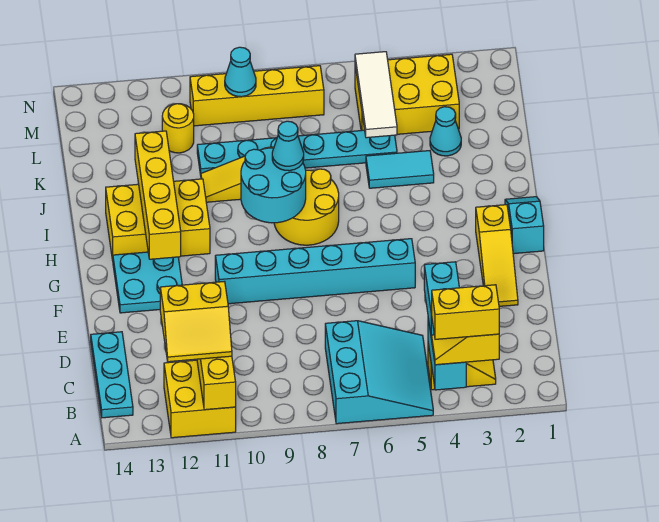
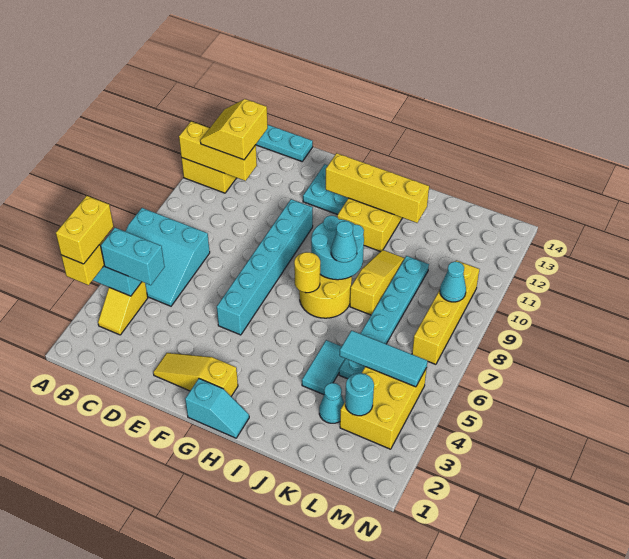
white tile K5:M5 level 2 -> cyan tile K5:M5 level 2
none -> cyan round brick L3 level 2
yellow round brick L11 level 1 -> yellow round brick H7 level 2

